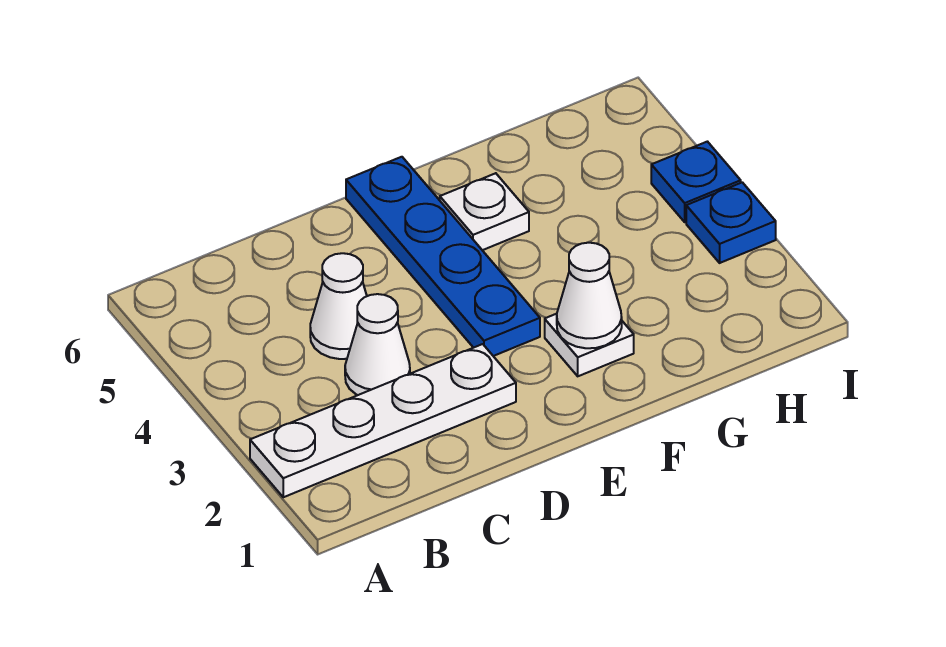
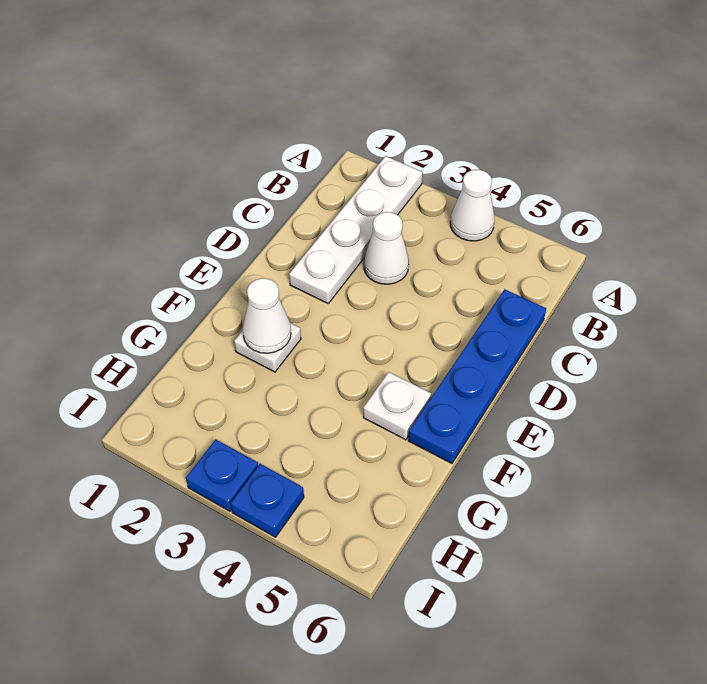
white cone C4 level 1 -> white cone A4 level 1
blue plate E3:E6 level 1 -> blue plate C6:F6 level 1

